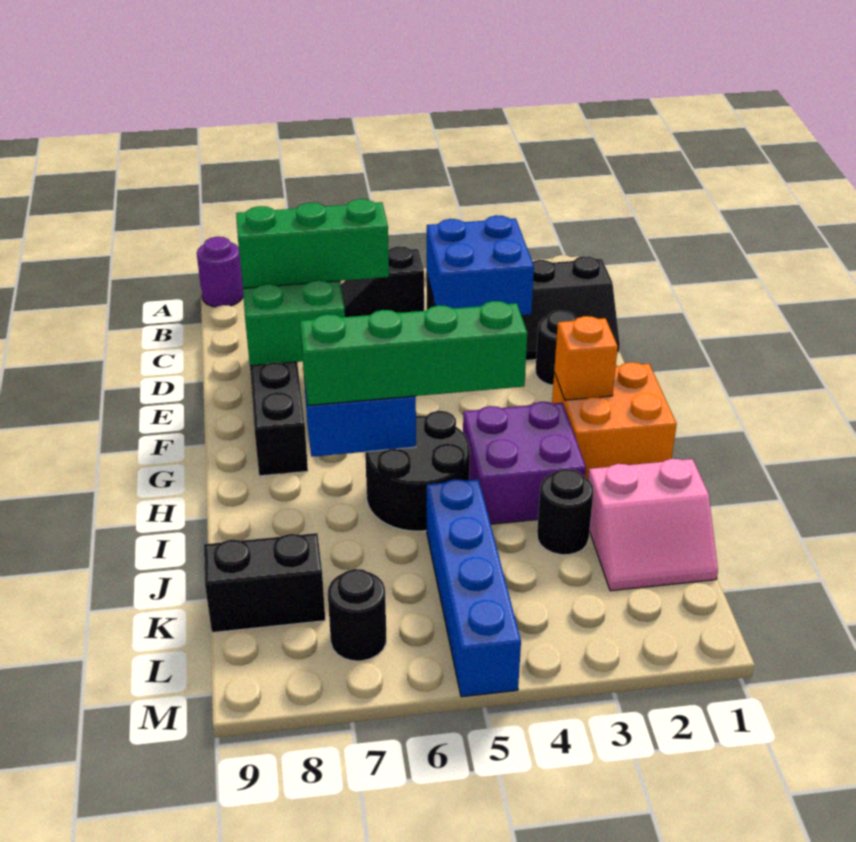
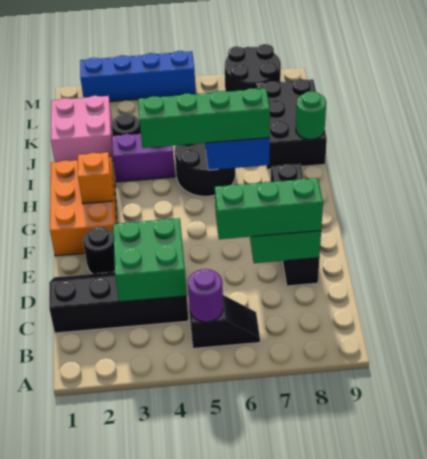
purple round brick A9 level 1 -> purple round brick B5 level 2
blue brick C3:D4 level 2 -> green brick C3:D4 level 2
orange brick G1:H2 level 1 -> orange brick F1:H2 level 1
purple brick H3:I4 level 1 -> purple brick I3:I4 level 1
none -> green round brick I9 level 2
pink slope J1:K2 level 1 top J -> pink brick J1:K2 level 1
blue brick J5:M5 level 1 -> blue brick M2:M5 level 1
black brick K8:K9 level 1 -> black brick I8:K9 level 1
black round brick L7 level 1 -> black round brick L7:M8 level 1

